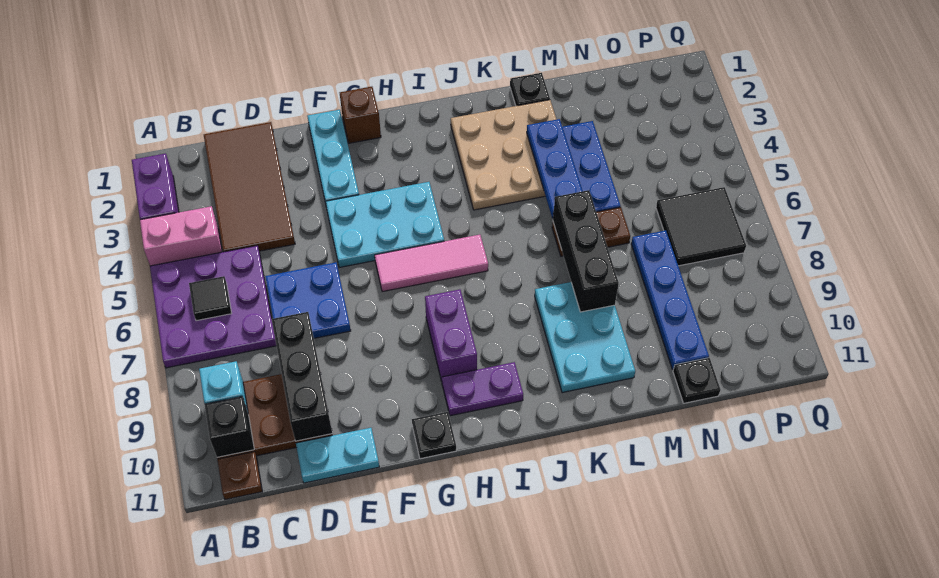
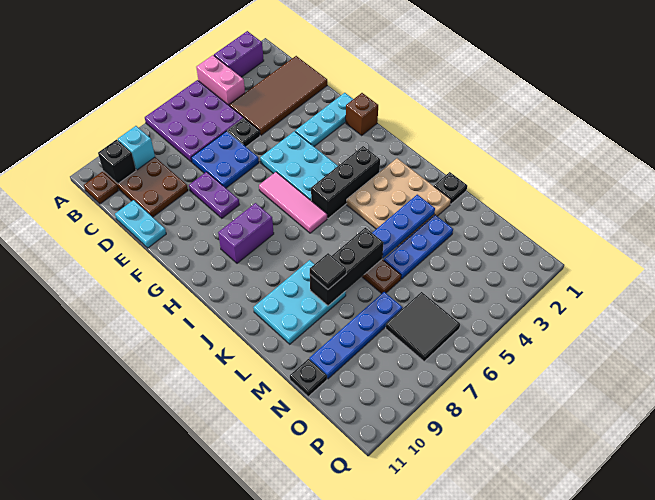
black tile B6 level 2 -> black tile L8 level 3
black brick D8:D10 level 2 -> black brick I3:I5 level 1
black plate G11 level 1 -> black plate D5 level 1
purple plate H10:I10 level 1 -> purple plate E8:F8 level 1

